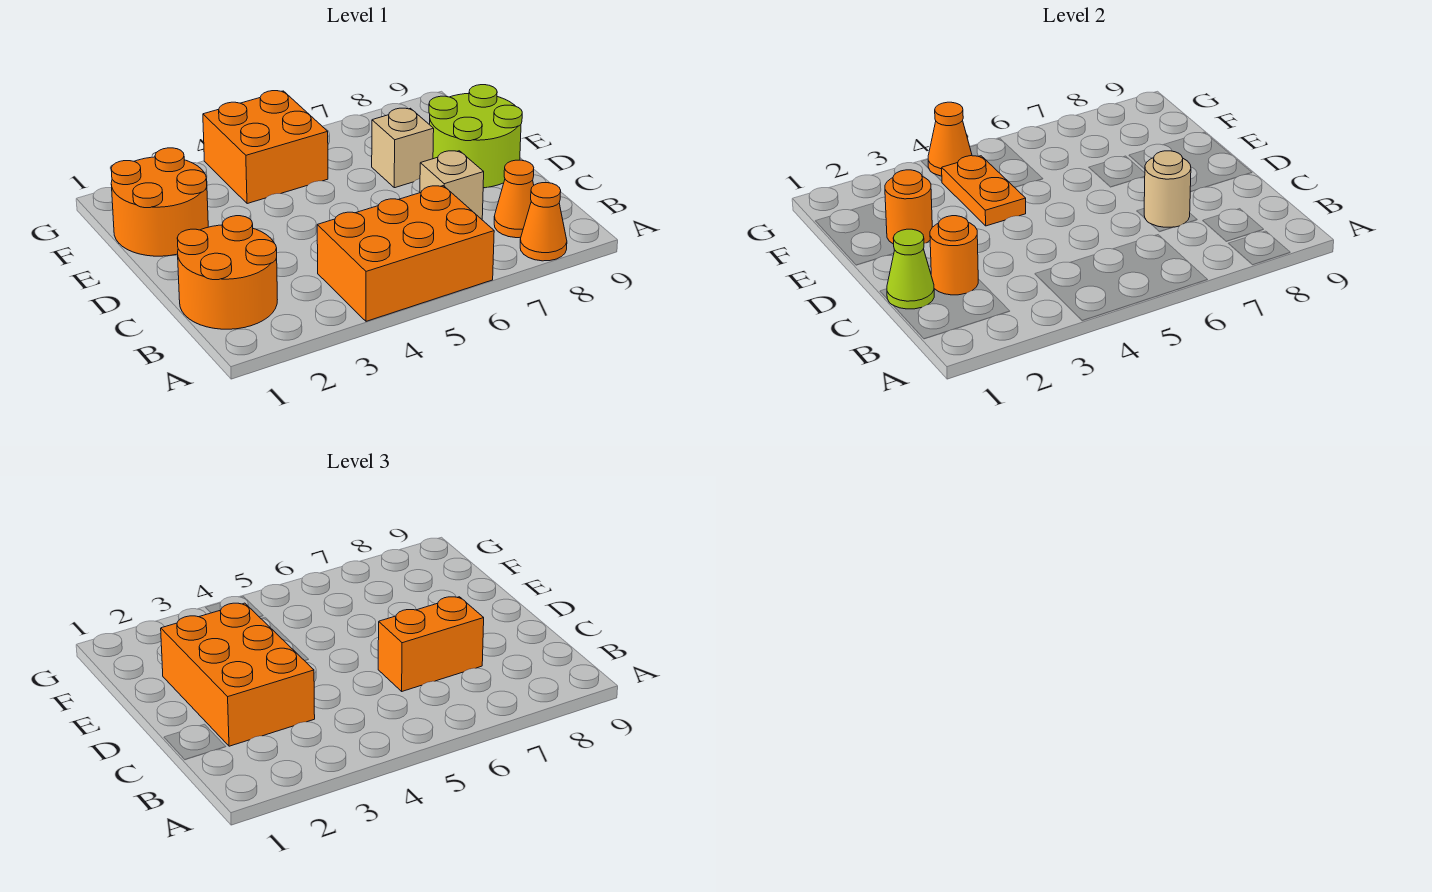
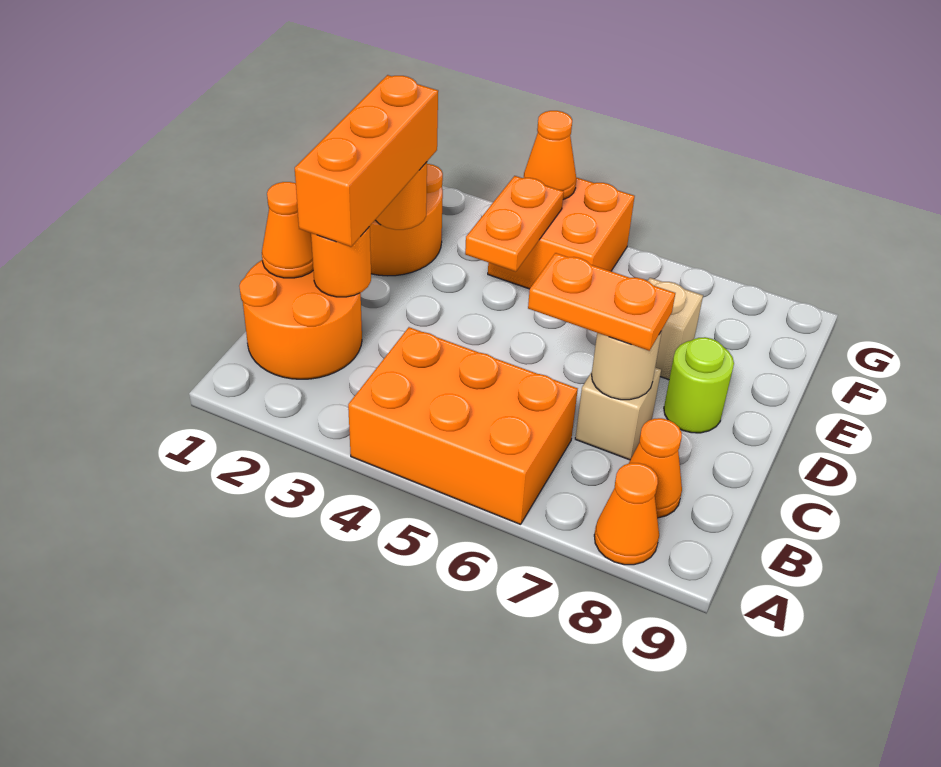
lime cone C1 level 2 -> orange cone C1 level 2
orange brick C2:E3 level 3 -> orange brick C2:E2 level 3
orange brick C6:C7 level 3 -> orange plate C6:C7 level 3
lime round brick D8:E9 level 1 -> lime round brick D8 level 1

